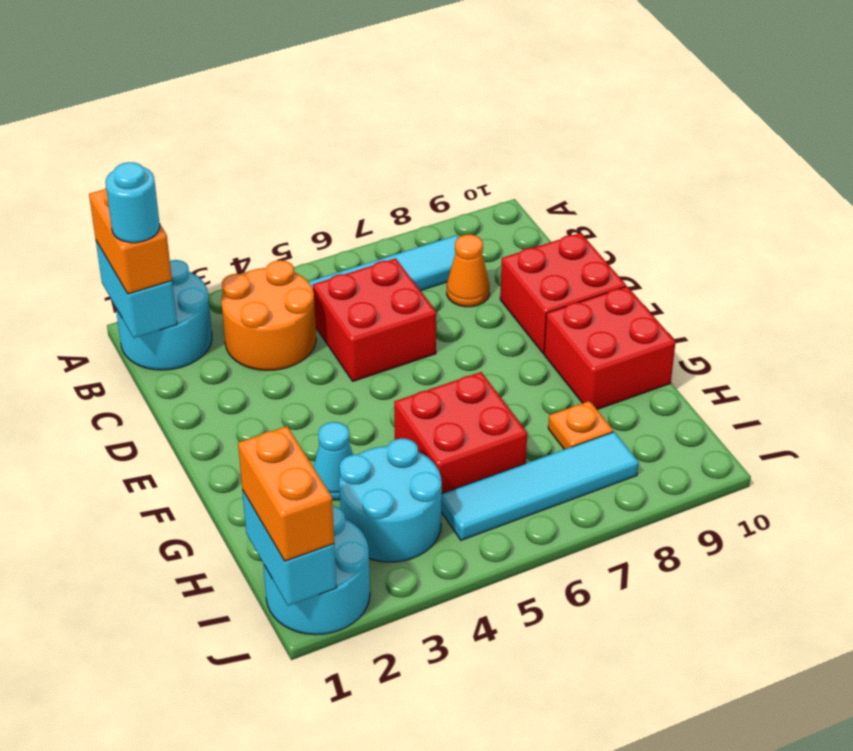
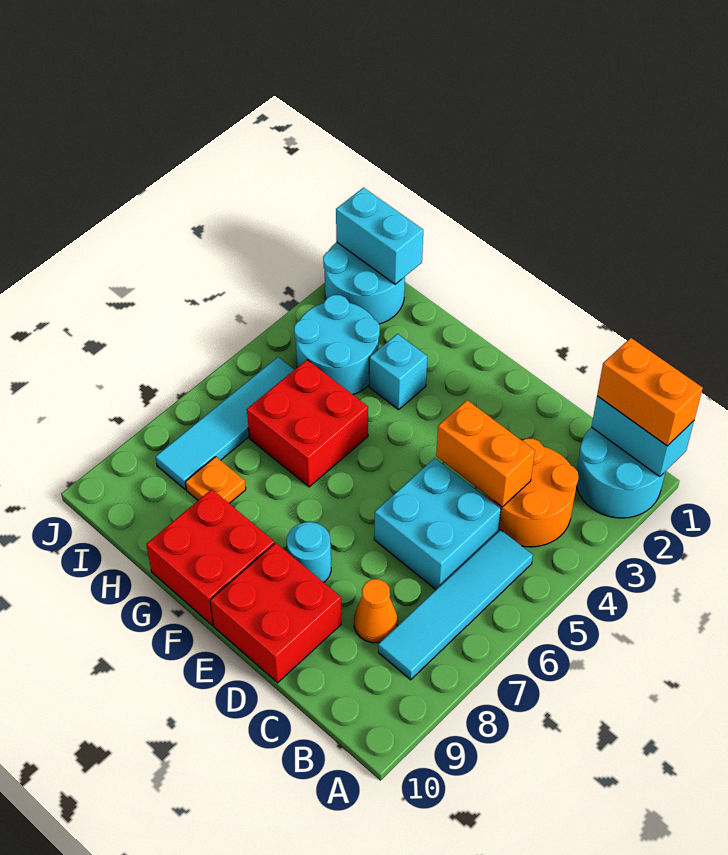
cyan round brick B1 level 4 -> cyan round brick E8 level 1
red brick C5:D6 level 1 -> cyan brick C5:D6 level 1
cyan cone G3 level 1 -> cyan brick G3 level 1
orange brick I1:J1 level 3 -> orange brick C4:D4 level 2

